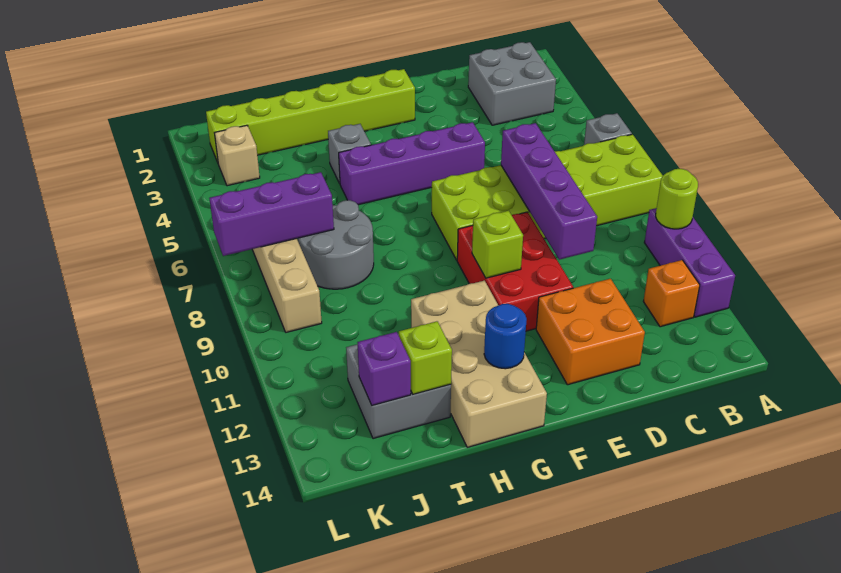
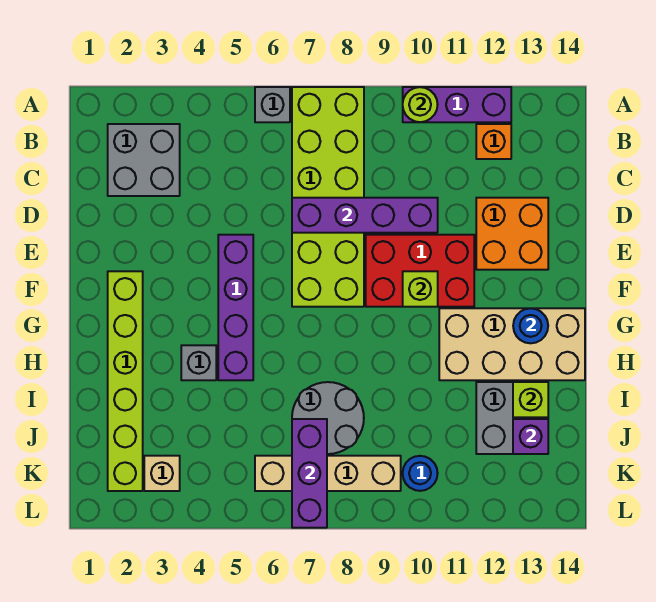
none -> blue round brick K10 level 1

